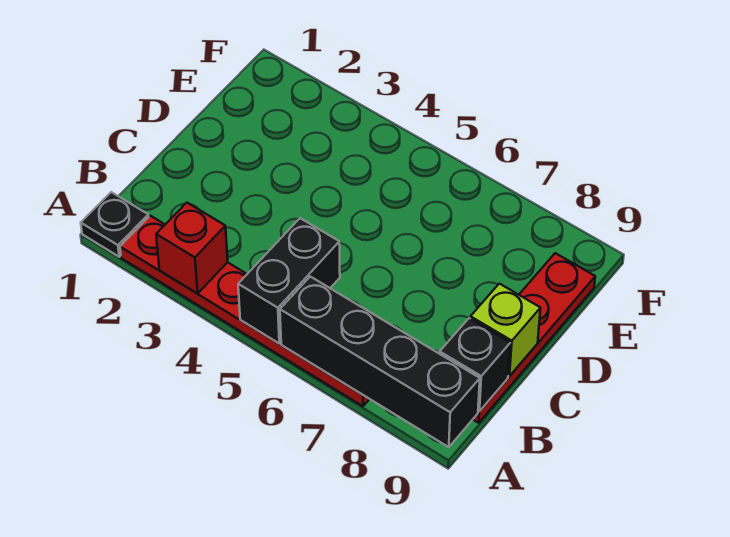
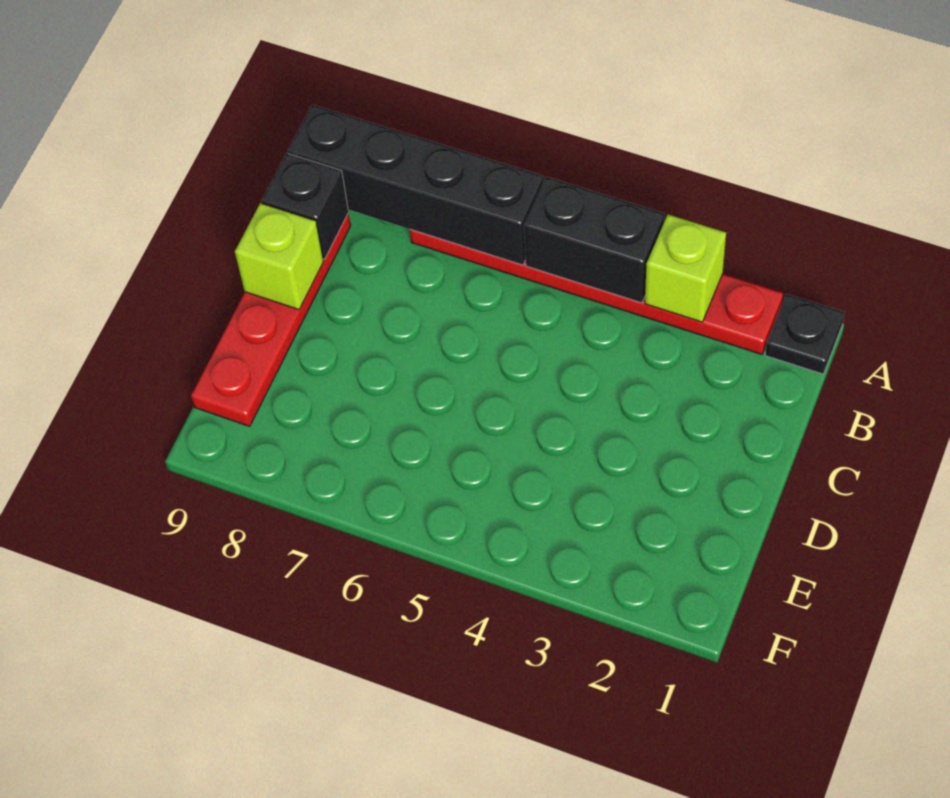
red brick A3 level 2 -> lime brick A3 level 2
black brick A5:B5 level 2 -> black brick A4:A5 level 2

